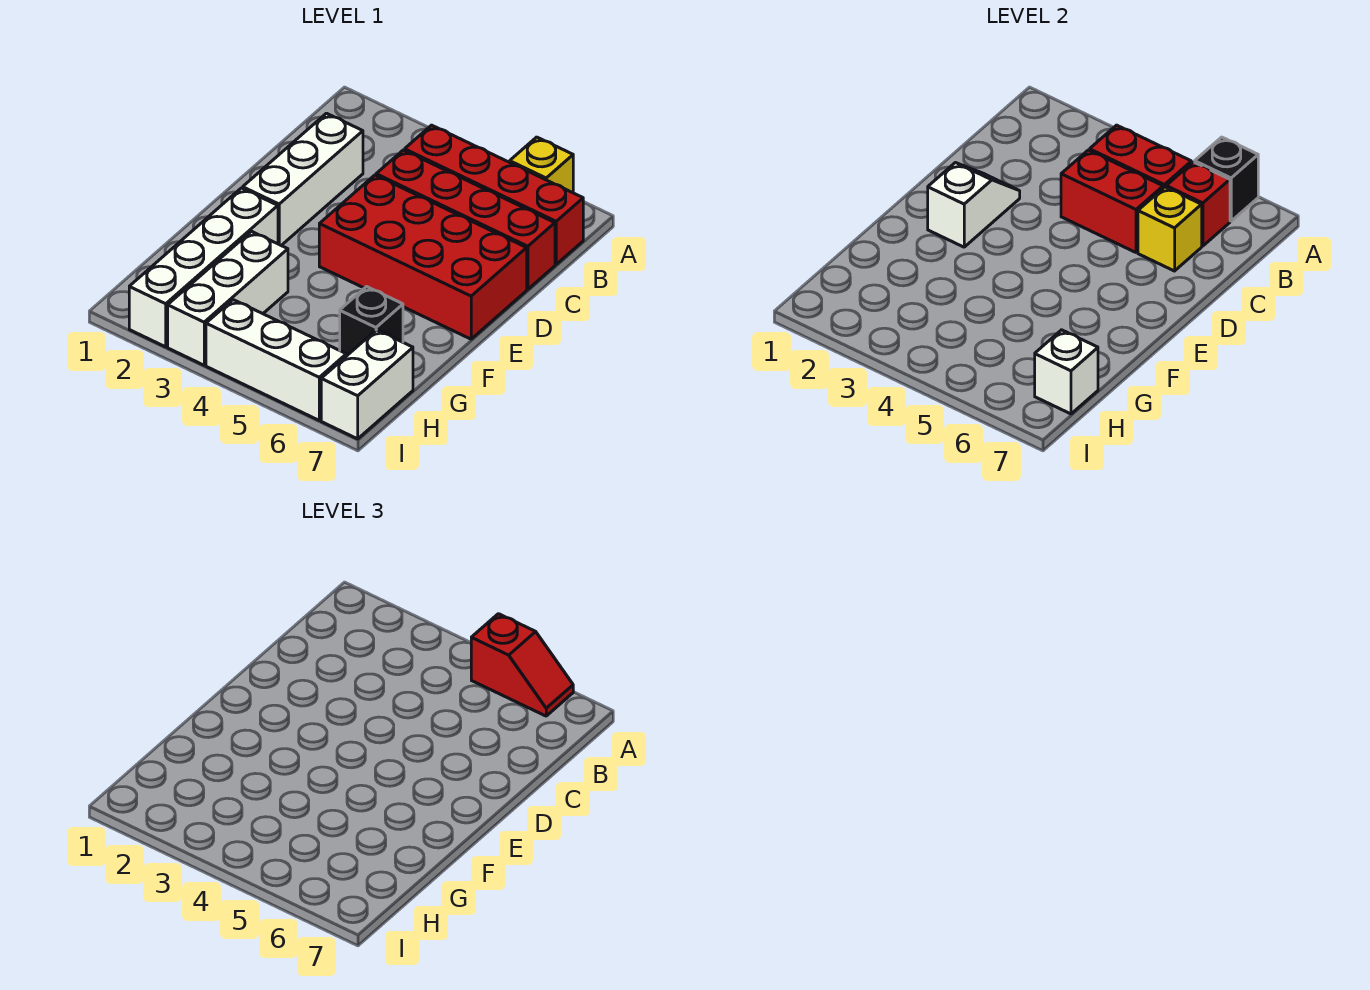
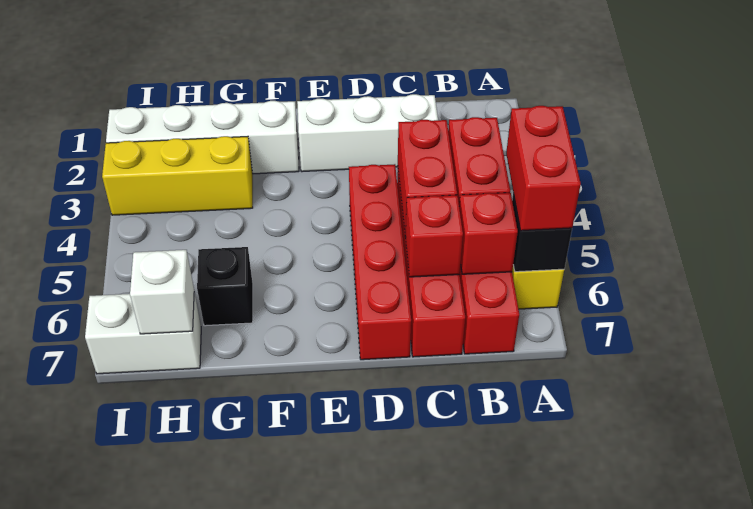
red slope A5:A6 level 3 top 5 -> red brick A5:A6 level 3
yellow brick C6 level 2 -> red brick C6 level 2
white slope D2:E2 level 2 top E -> none
red brick D4:E7 level 1 -> red brick D4:D7 level 1
white brick G3:I3 level 1 -> yellow brick G3:I3 level 1
white brick I4:I6 level 1 -> none

